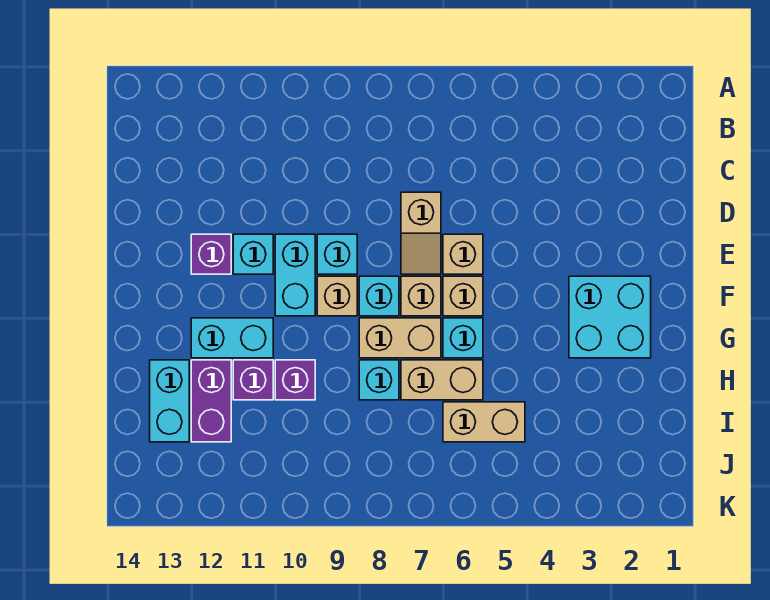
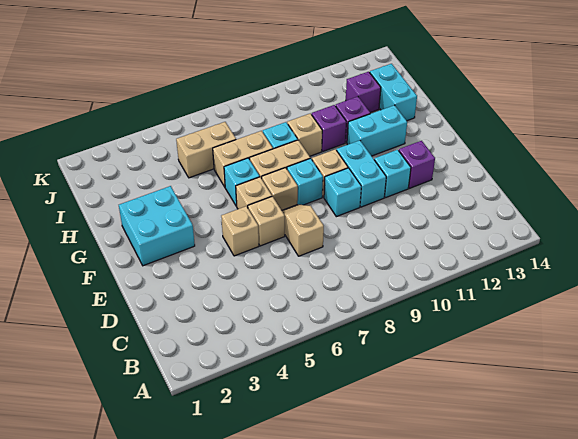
none -> tan brick E5 level 1
none -> tan brick H9 level 1
purple brick H12:I12 level 1 -> purple brick I12 level 1

